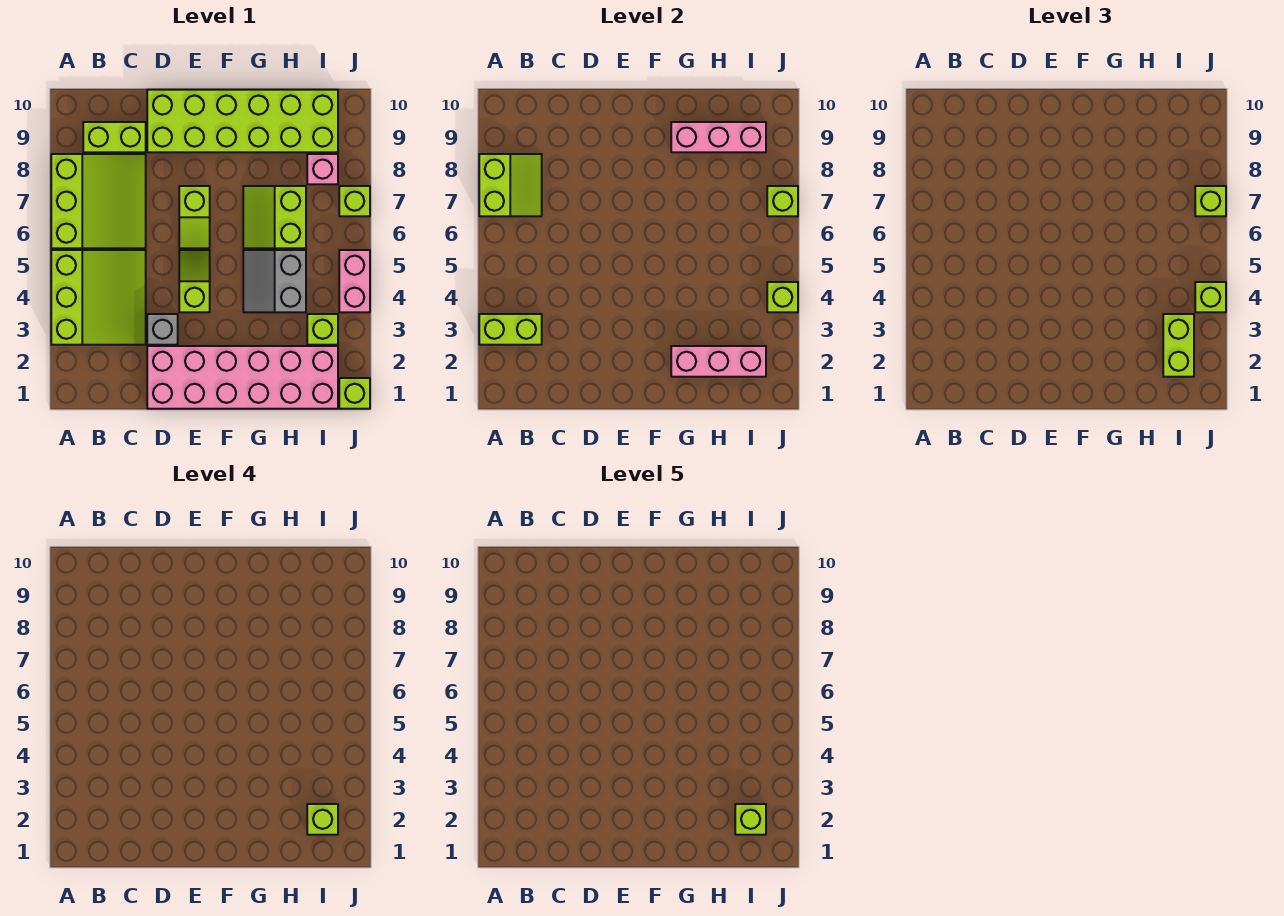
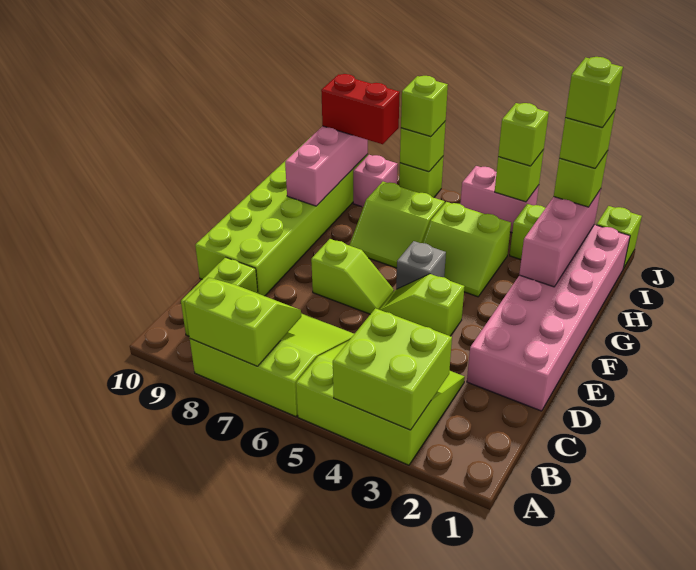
lime brick A3:B3 level 2 -> lime brick A3:B4 level 2
grey brick D3 level 1 -> grey brick F5 level 1
grey slope G4:H5 level 1 top H -> lime slope G4:H5 level 1 top H
lime brick I2:I3 level 3 -> lime brick I2 level 3
none -> red brick I8:I9 level 3

